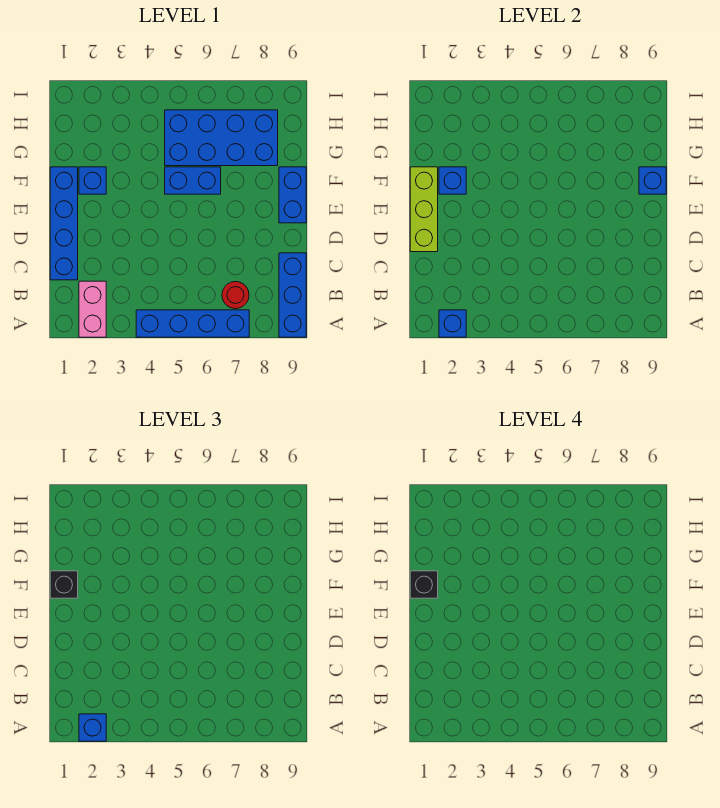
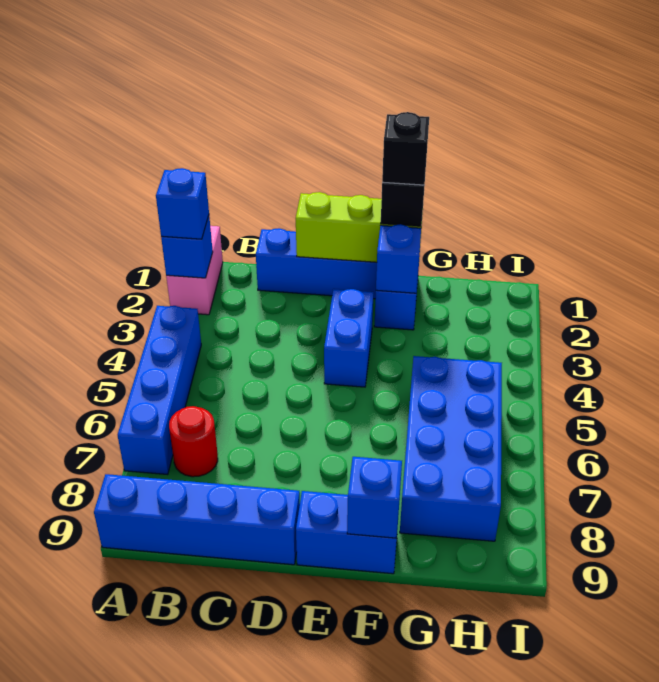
pink brick A2:B2 level 1 -> pink brick A1:A2 level 1
blue brick A9:C9 level 1 -> blue brick A9:D9 level 1
blue brick F5:F6 level 1 -> blue brick E3:E4 level 1

